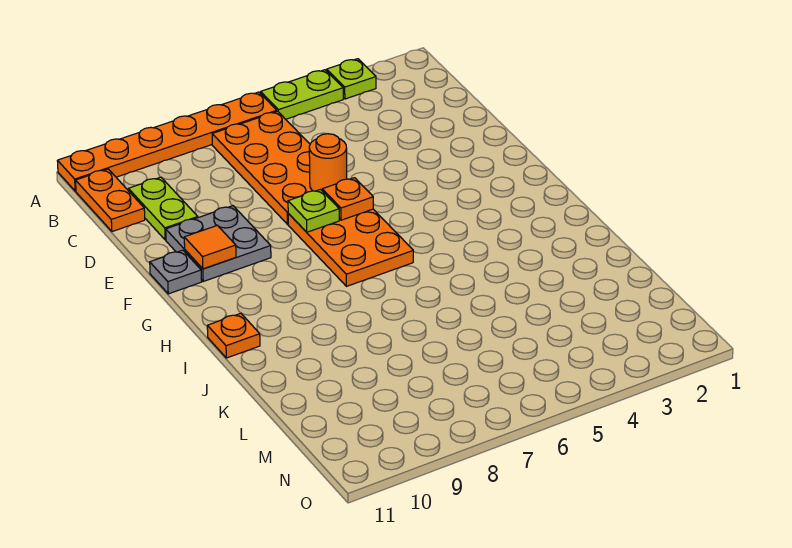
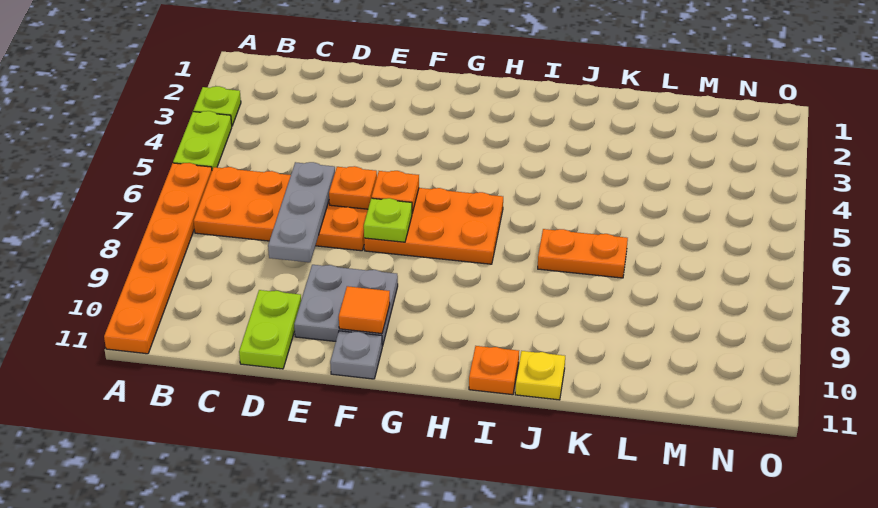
orange plate B11:C11 level 1 -> orange plate J7:K7 level 1
lime plate C10:D10 level 1 -> lime plate D10:D11 level 1
none -> grey plate D6:D8 level 2
orange round brick E6 level 2 -> orange plate E6 level 2
none -> yellow plate J11 level 1

